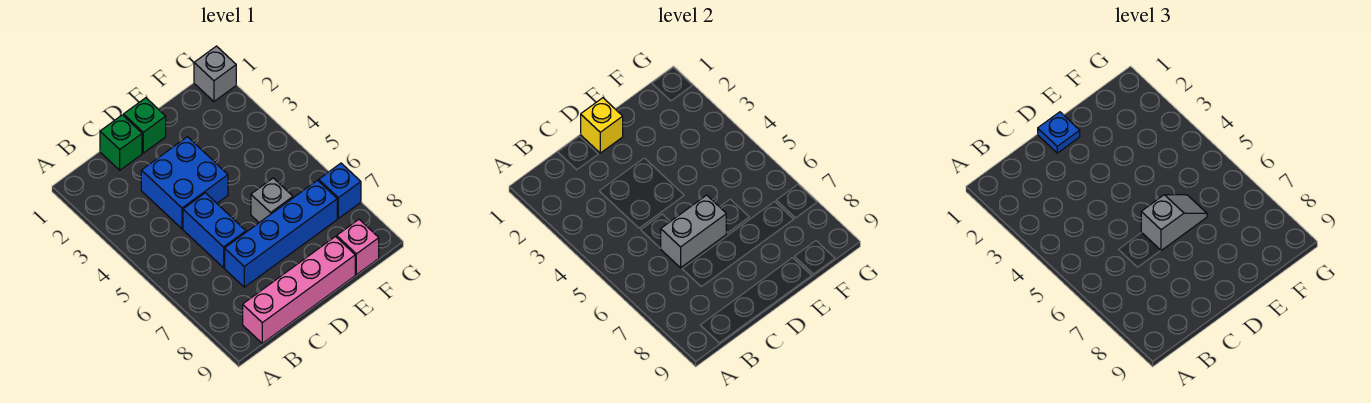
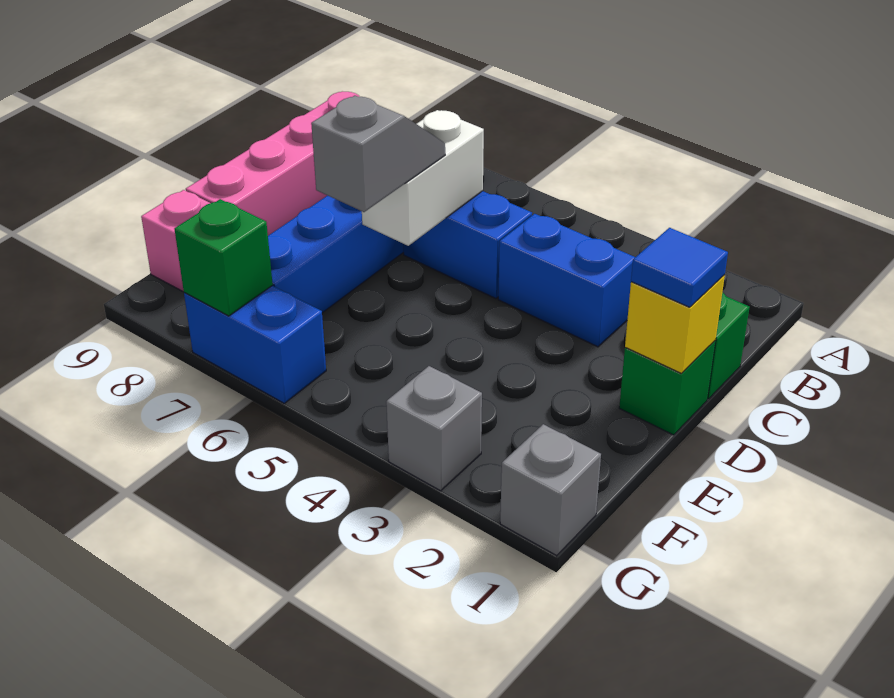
blue brick C3:D4 level 1 -> blue brick C3:C4 level 1
grey brick C6:D6 level 2 -> white brick C6:D6 level 2
blue plate D1 level 3 -> blue tile D1 level 3
grey slope D6:E6 level 3 top D -> grey slope D6:E6 level 3 top E
grey brick E6 level 1 -> grey brick G3 level 1
blue brick G7 level 1 -> blue brick G6:G7 level 1
none -> green brick G7 level 2

